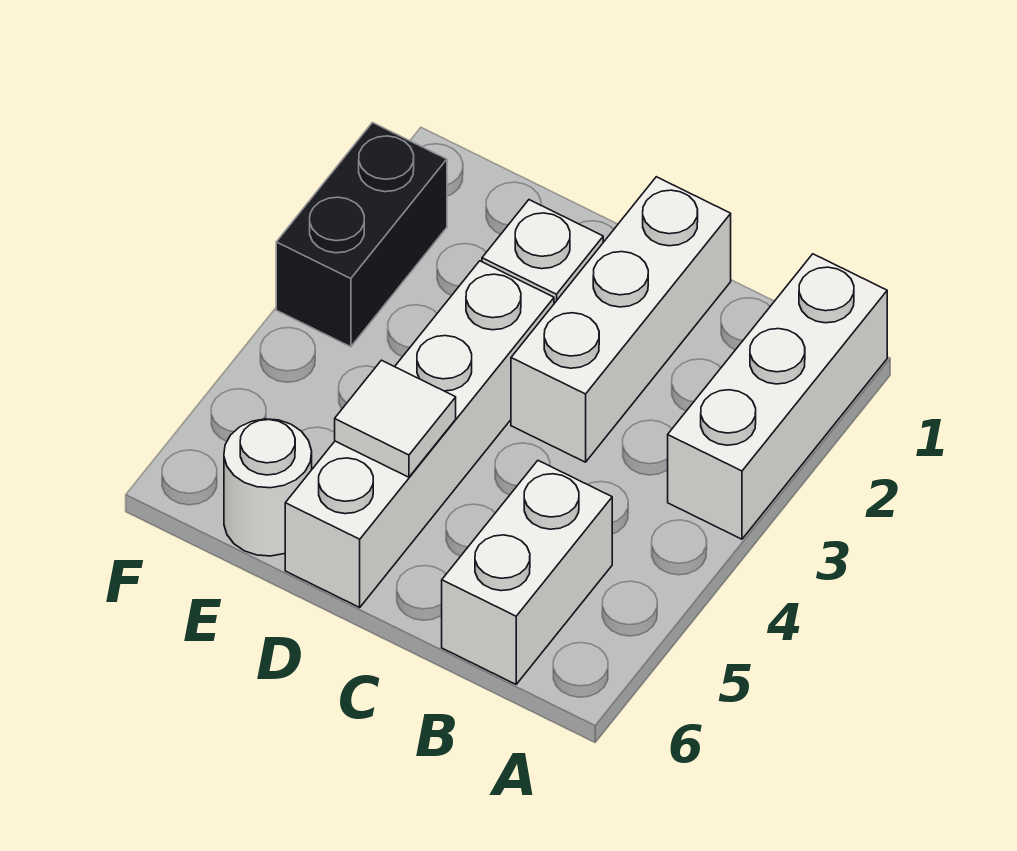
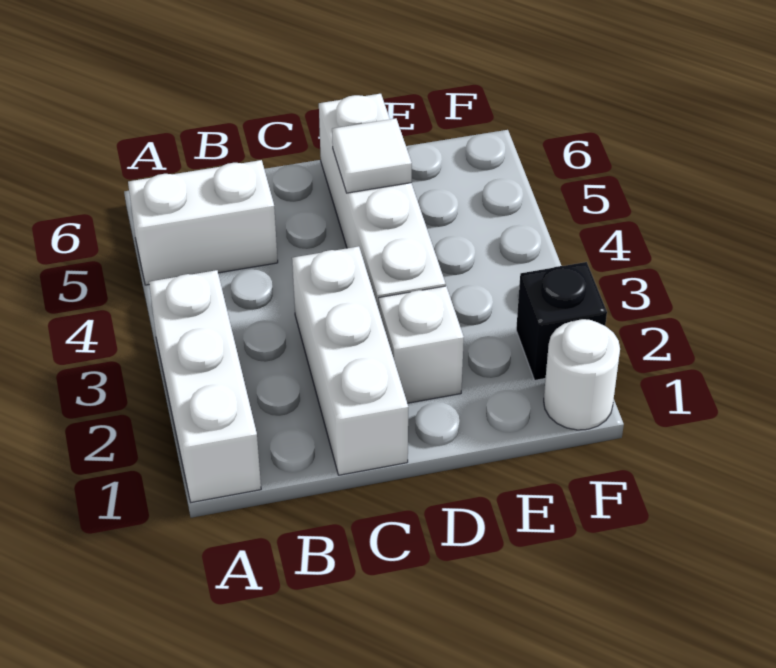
white brick B5:B6 level 1 -> white brick A5:B5 level 1
white round brick E6 level 1 -> white round brick F1 level 1
black brick F2:F3 level 1 -> black brick F2 level 1

